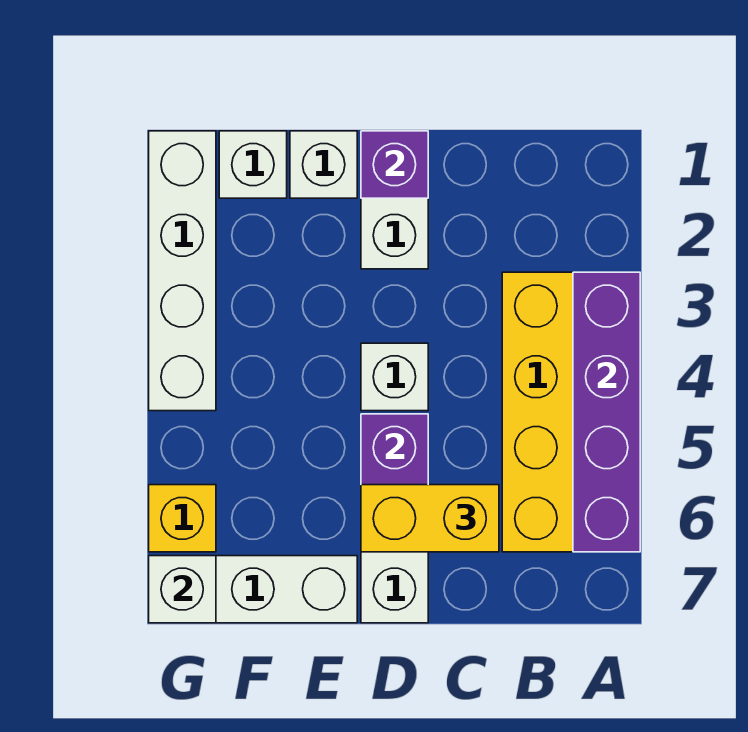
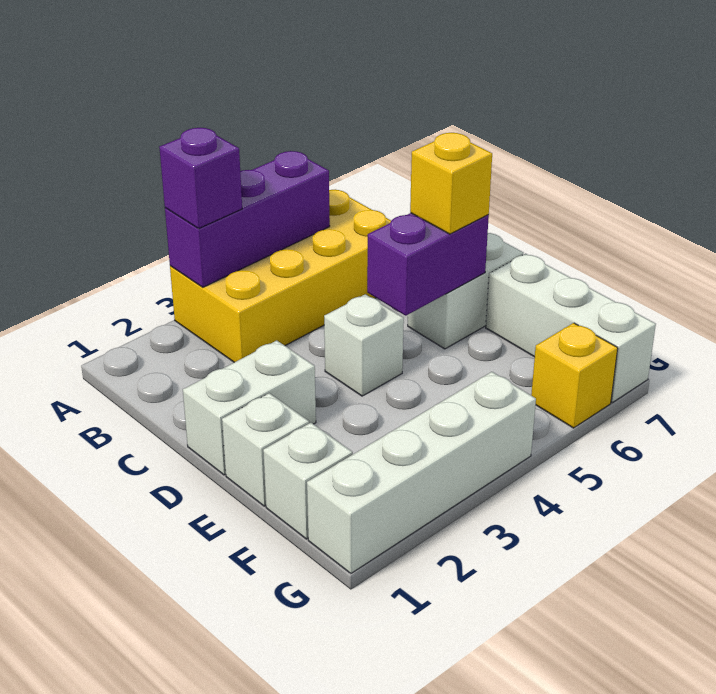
purple brick A3:A6 level 2 -> purple brick A3:A5 level 2
yellow brick C6:D6 level 3 -> yellow brick D6 level 3
purple brick D1 level 2 -> purple brick A3 level 3
white brick G7 level 2 -> none

